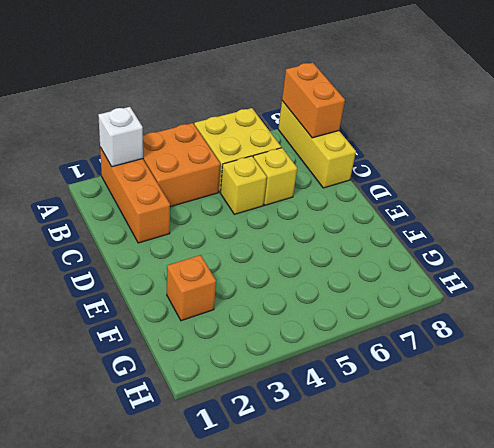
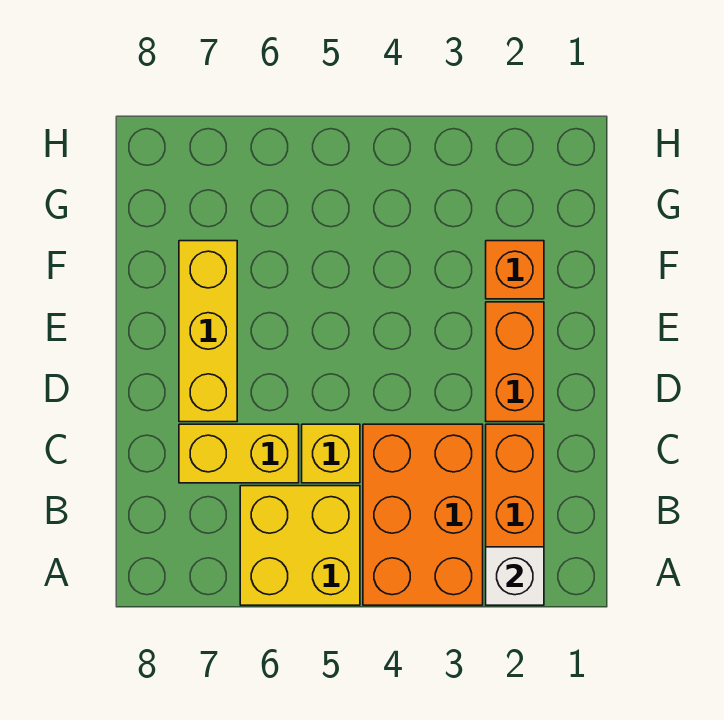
orange brick A3:B4 level 1 -> orange brick A3:C4 level 1
yellow brick A8:C8 level 1 -> yellow brick D7:F7 level 1
orange brick A8:B8 level 2 -> orange brick D2:E2 level 1
yellow brick C6 level 1 -> yellow brick C6:C7 level 1

